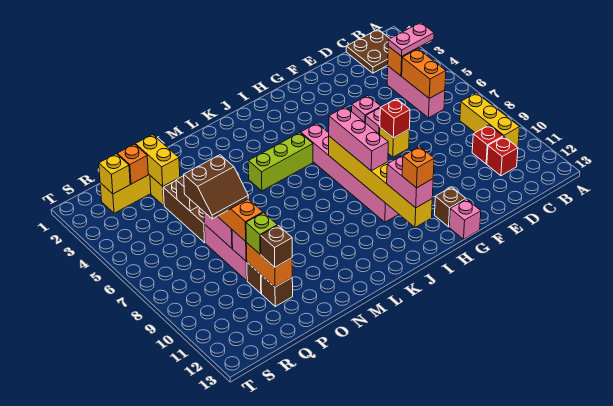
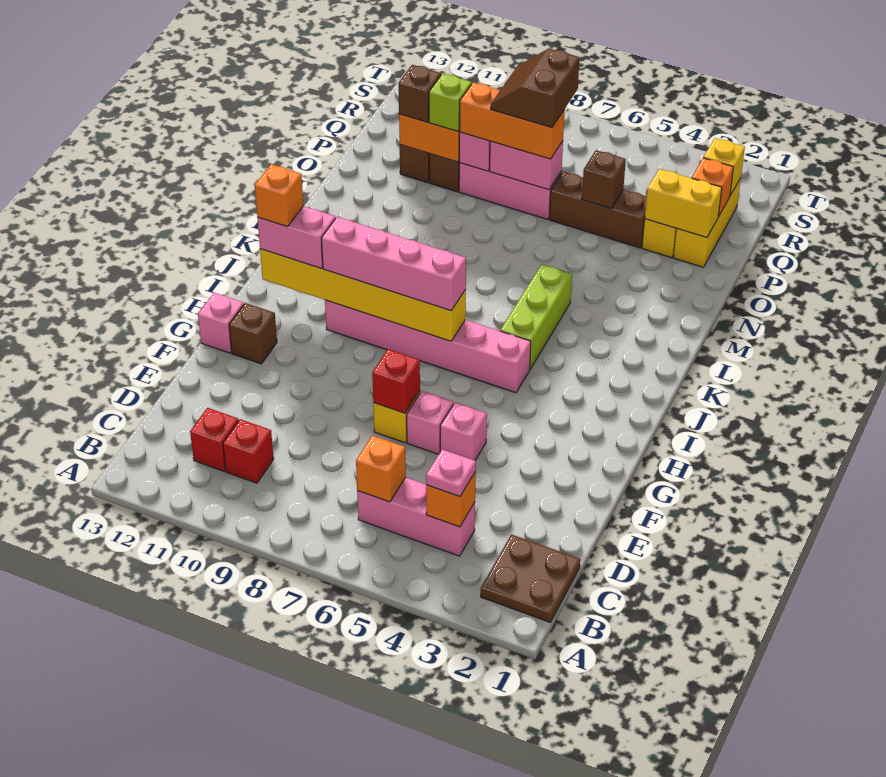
pink plate B4:C4 level 3 -> pink plate C4 level 3
yellow brick B8:B10 level 1 -> none
orange brick C5:C6 level 2 -> orange brick C6 level 2
pink brick I7:I9 level 3 -> pink brick I7:I10 level 3

